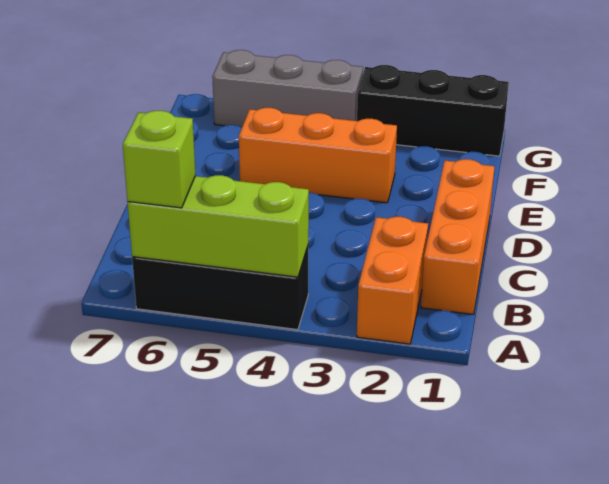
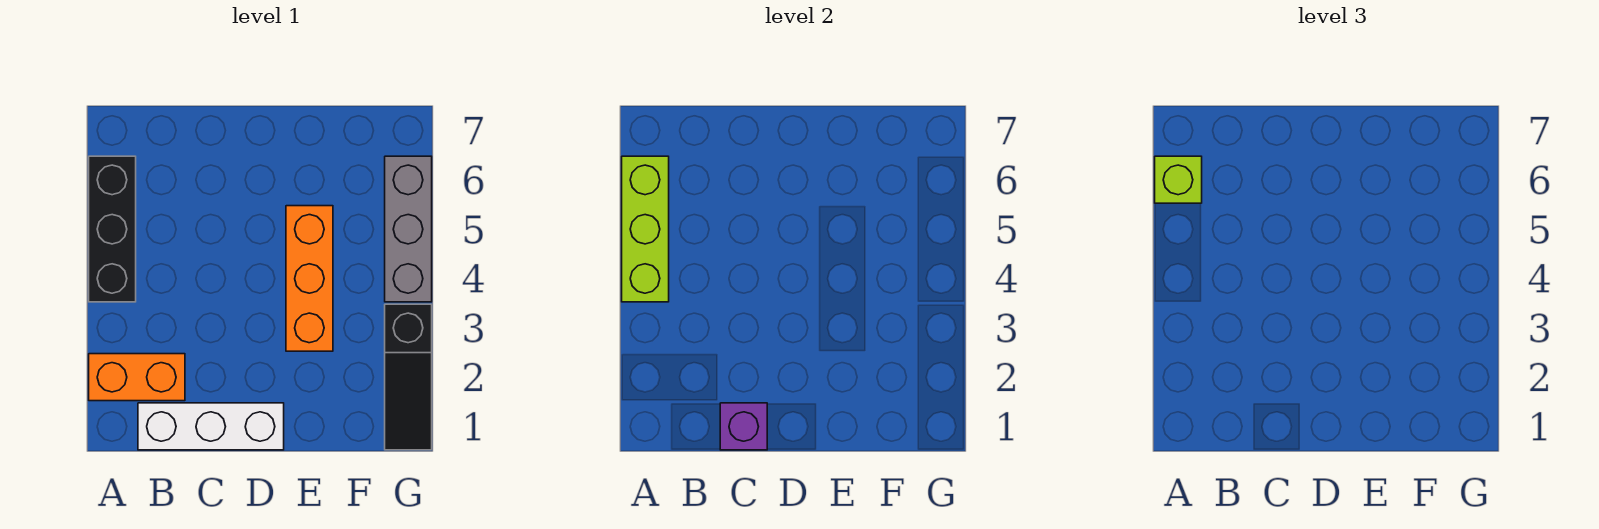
orange brick B1:D1 level 1 -> white brick B1:D1 level 1
none -> purple brick C1 level 2
black brick G1:G3 level 1 -> black slope G1:G3 level 1 top 3

